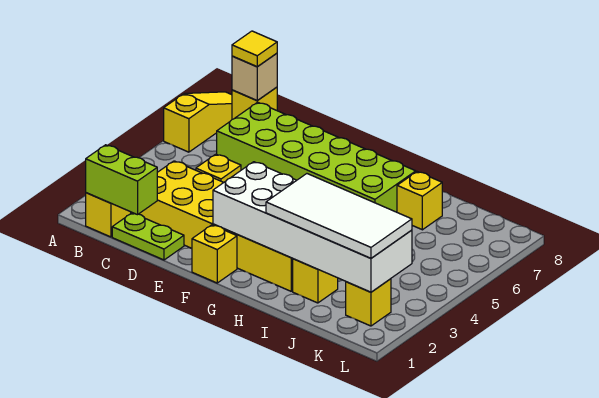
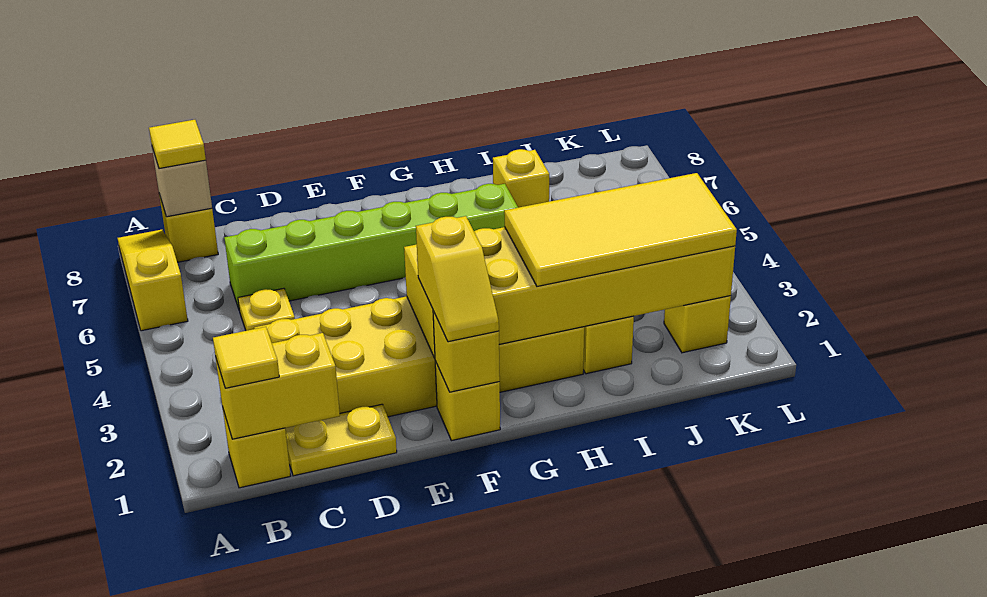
lime brick B1:C1 level 2 -> yellow brick B1:C1 level 2
none -> yellow tile B1 level 3
lime plate C1:D1 level 1 -> yellow plate C1:D1 level 1
lime brick C6:H7 level 1 -> lime brick C6:H6 level 1
none -> yellow brick F1 level 2
none -> yellow slope F1:F2 level 3 top 2
white brick F2:K3 level 2 -> yellow brick F2:K3 level 2
white tile H2:K3 level 3 -> yellow tile H2:K3 level 3

